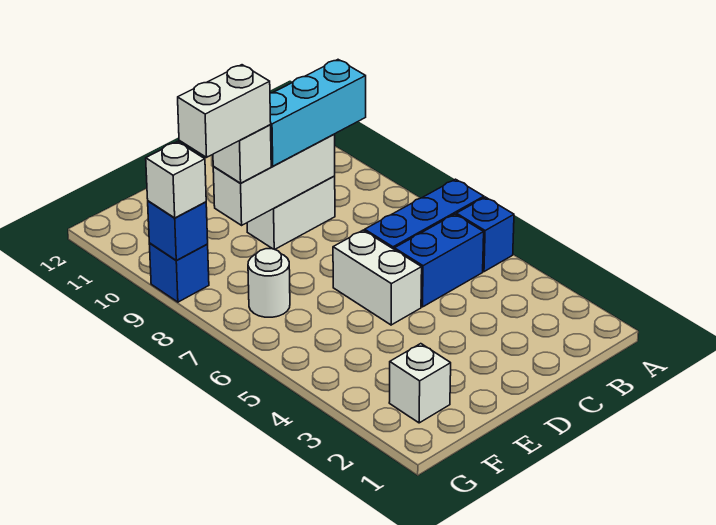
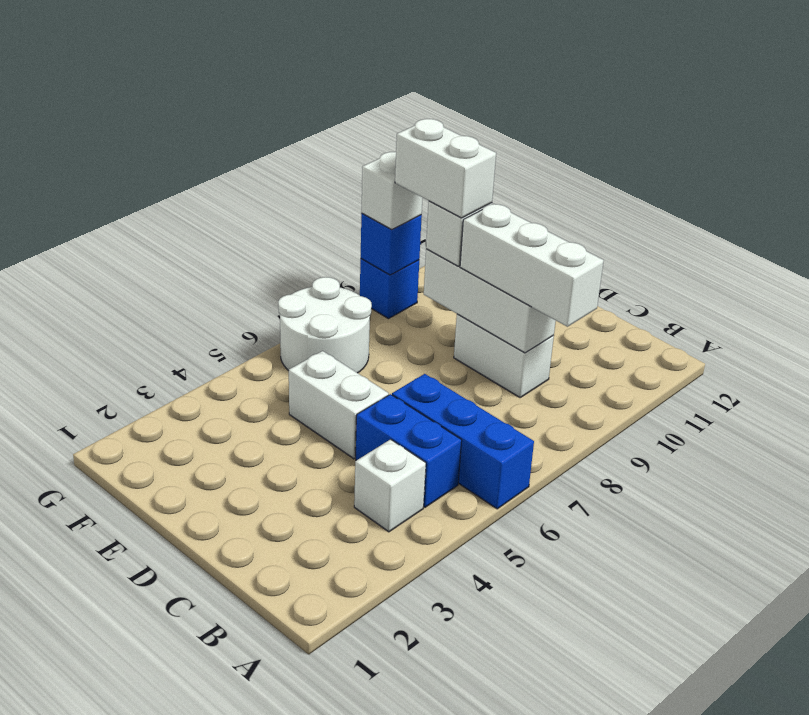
blue brick A5 level 1 -> none
cyan brick B9:D9 level 3 -> white brick B9:D9 level 3
white brick D5:D6 level 1 -> white brick D5:E5 level 1
white brick F2 level 1 -> white brick B4 level 1
white round brick F7 level 1 -> white round brick F6:G7 level 1

